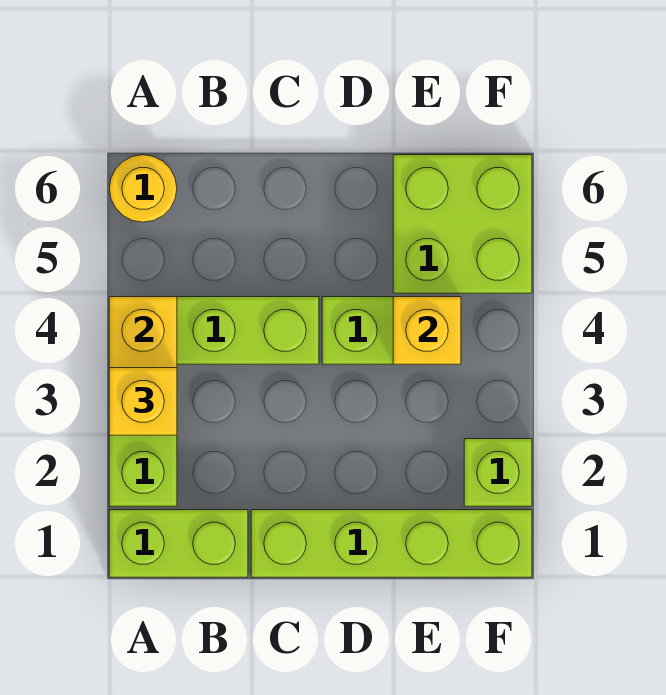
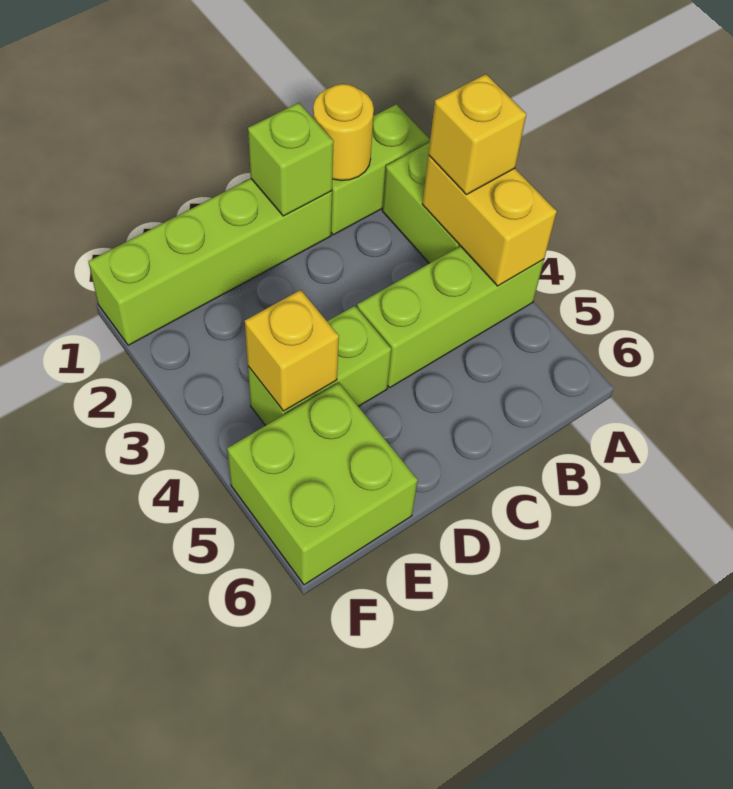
yellow round brick A6 level 1 -> yellow round brick B1 level 2
lime brick F2 level 1 -> lime brick C1 level 2

